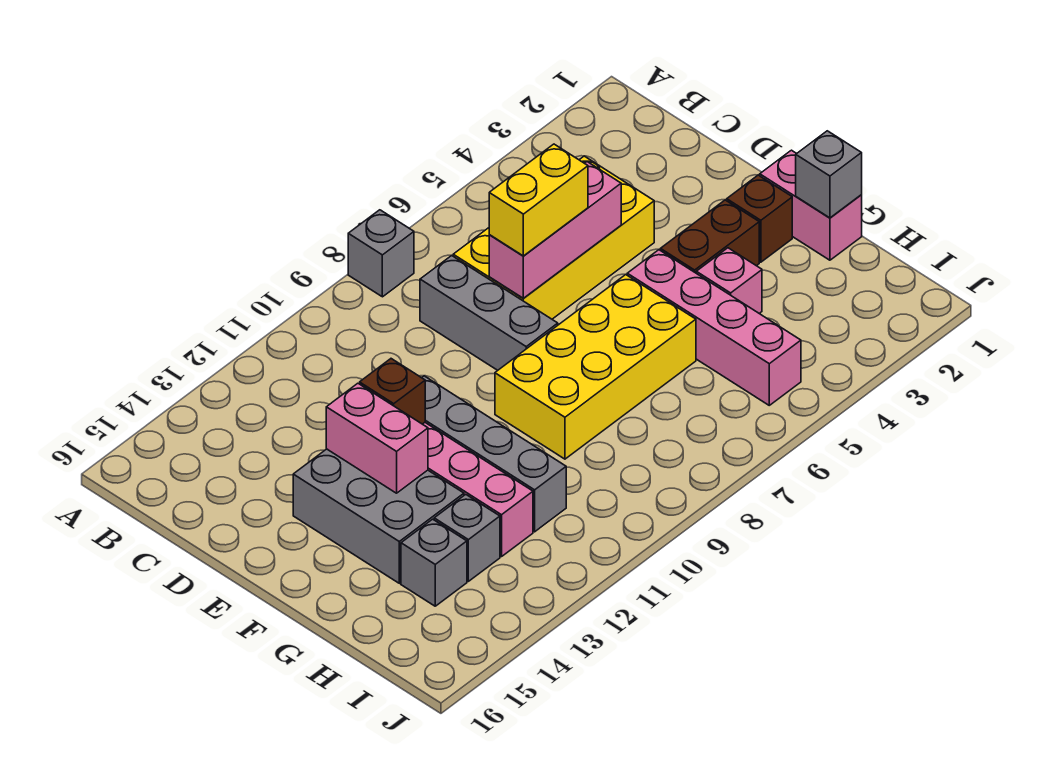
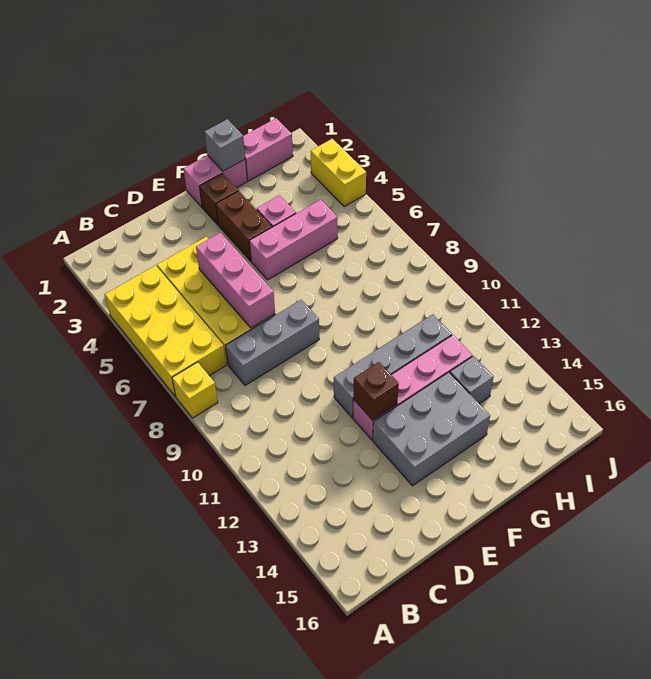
grey brick A8 level 1 -> yellow brick A8 level 1
yellow brick D6:D7 level 3 -> yellow brick J3:J4 level 1
pink brick E13:F13 level 2 -> pink brick H1:I1 level 1
pink brick F5:I5 level 1 -> pink brick F5:H5 level 1
yellow brick F6:G9 level 1 -> yellow brick A4:B7 level 1
grey brick H14 level 1 -> none

